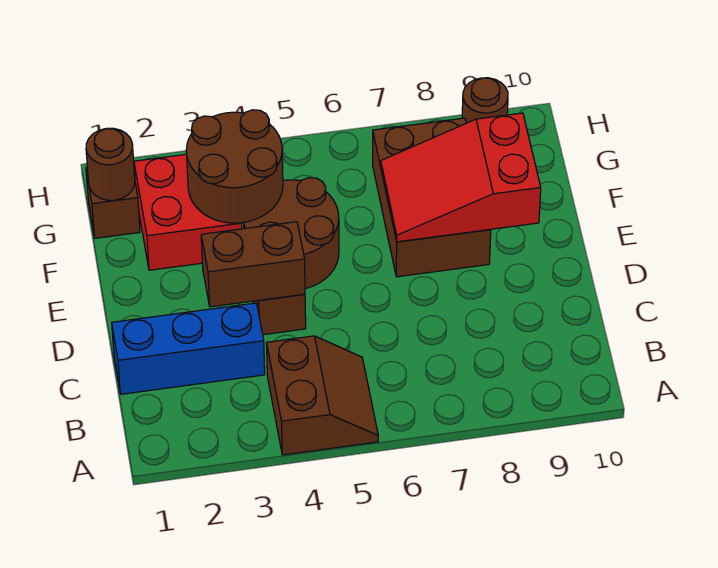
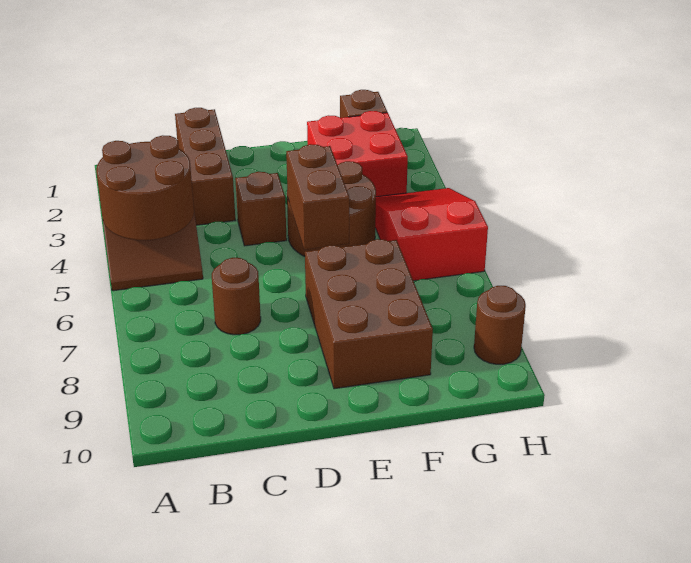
blue brick C1:C3 level 1 -> brown brick C1:C3 level 1
brown brick D3:D4 level 2 -> brown brick E5:E6 level 2
brown brick E7:G8 level 1 -> brown brick E7:F9 level 1
red slope E7:F9 level 2 top 9 -> red slope G4:H6 level 1 top 6
brown round brick F3:G4 level 2 -> brown round brick A4:B5 level 2
brown round brick G1 level 2 -> brown round brick C7 level 1

